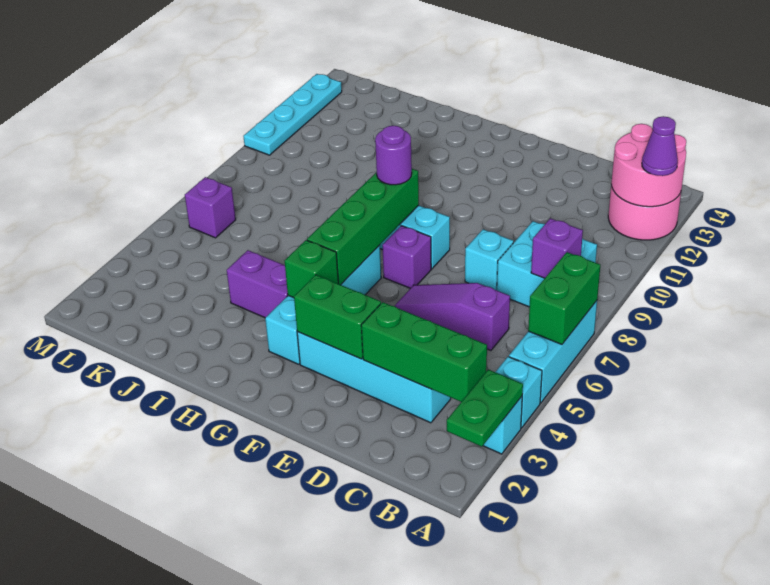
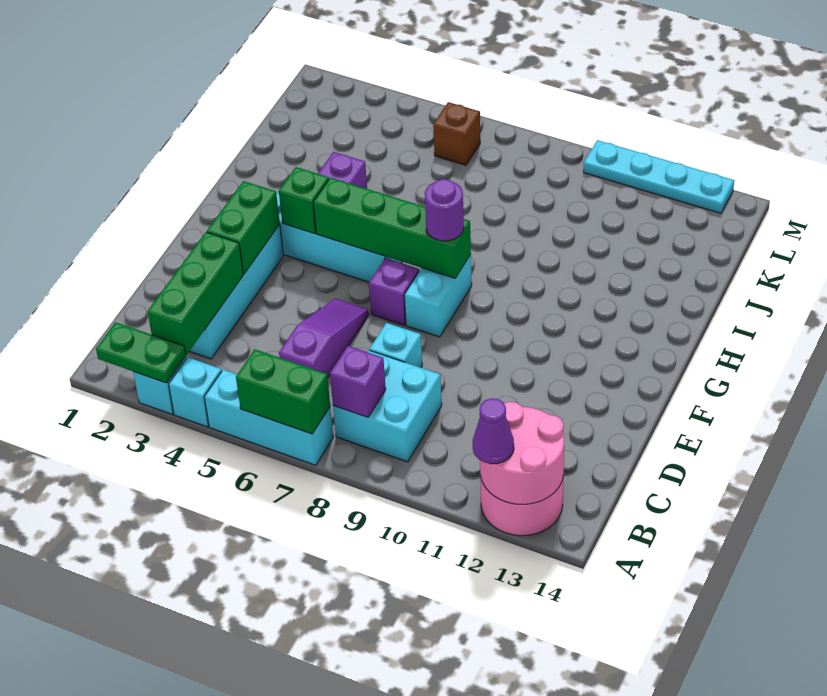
purple brick L6 level 1 -> brown brick L6 level 1

